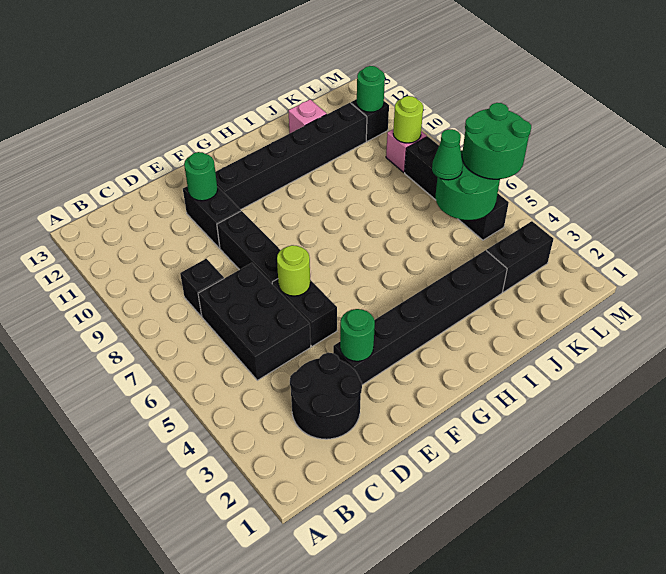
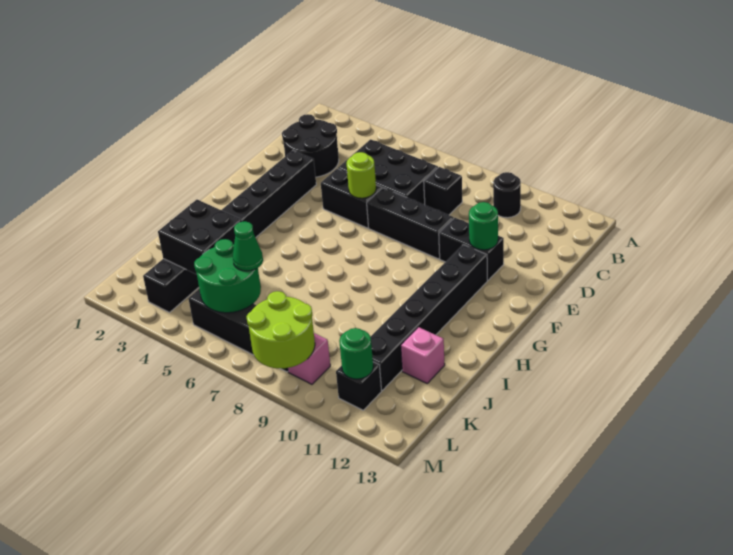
none -> black round brick B10 level 1
green round brick E3 level 2 -> none
none -> black brick J3:K4 level 2
green round brick L5:M6 level 3 -> none
lime round brick L9 level 2 -> lime round brick L8:M9 level 2

